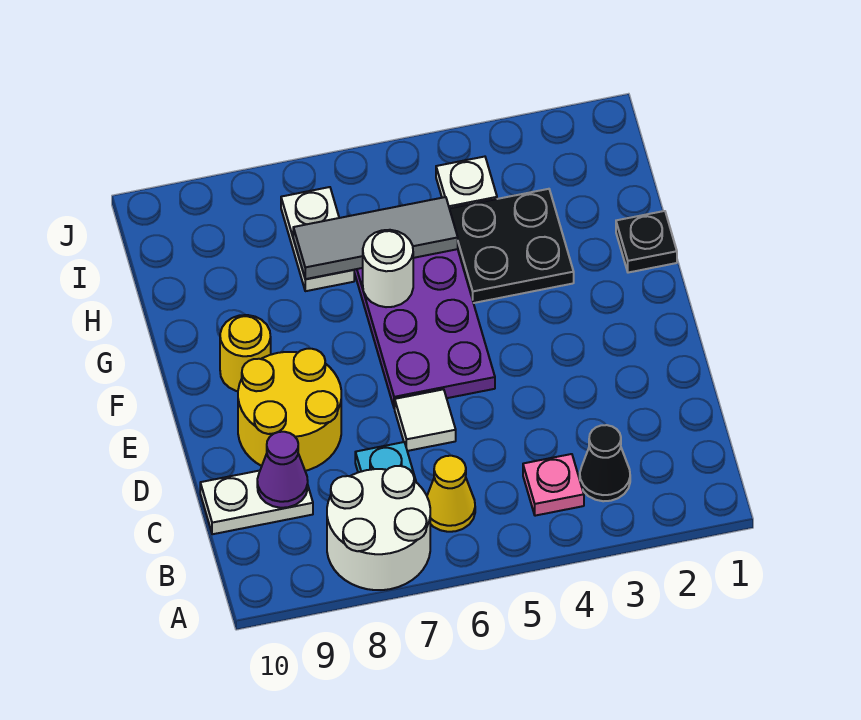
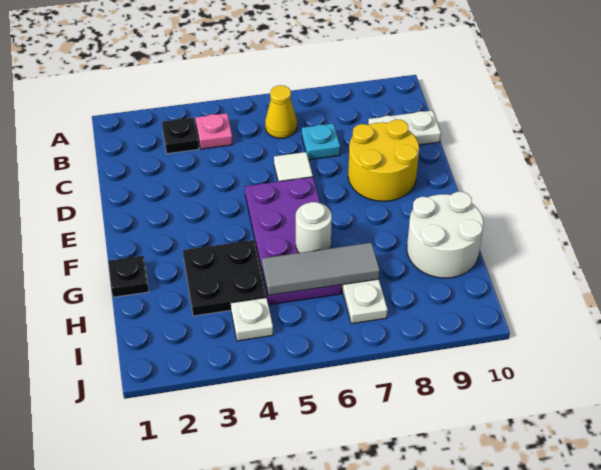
white round brick A7:B8 level 1 -> white round brick G9:H10 level 1
black cone B3 level 1 -> black plate B3 level 1
purple cone C9 level 2 -> none
yellow round brick F9 level 1 -> none

